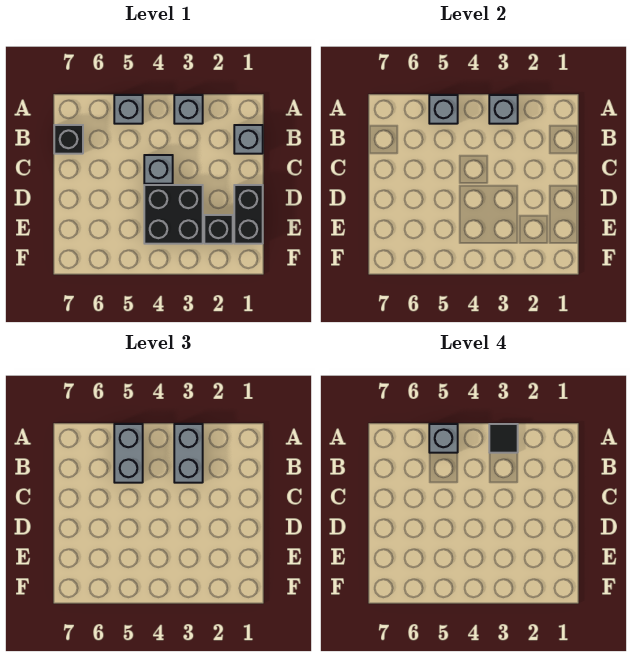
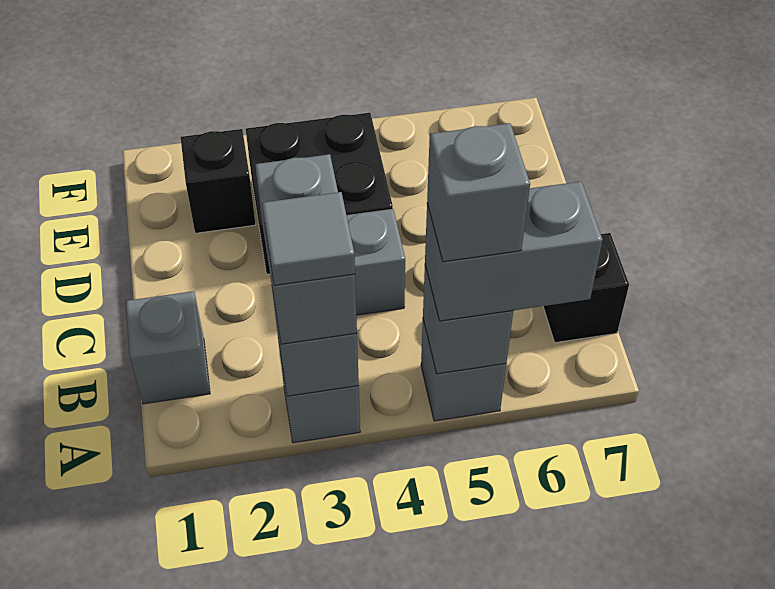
black tile A3 level 4 -> grey tile A3 level 4
grey brick A5:B5 level 3 -> grey brick A5:A6 level 3
black brick D1:E1 level 1 -> none

